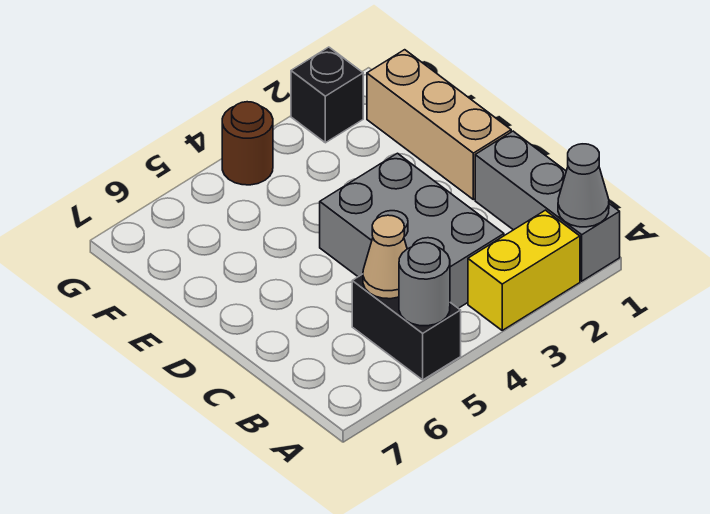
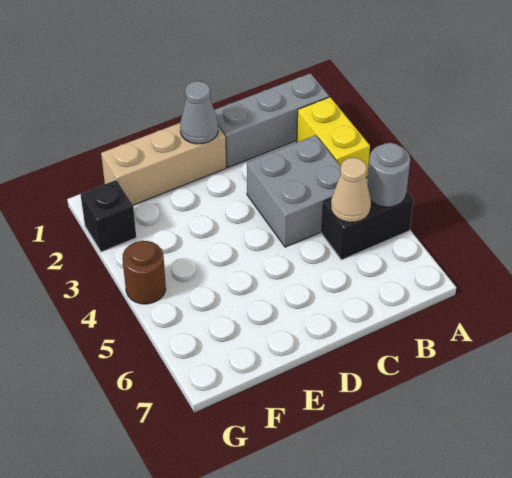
grey cone A1 level 2 -> grey cone D1 level 2
grey brick B3:D4 level 1 -> grey brick B3:C4 level 1

